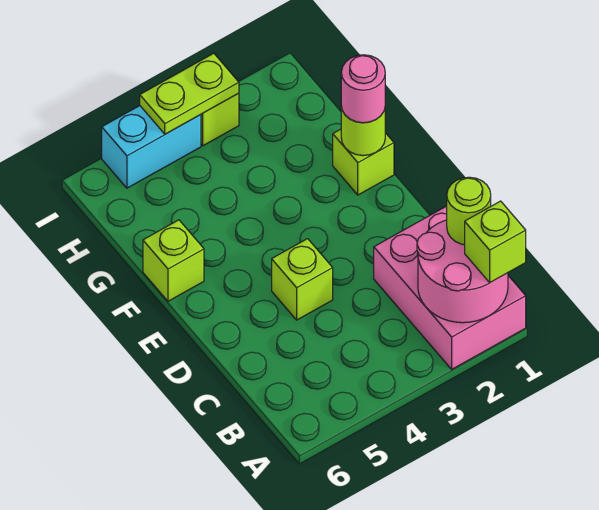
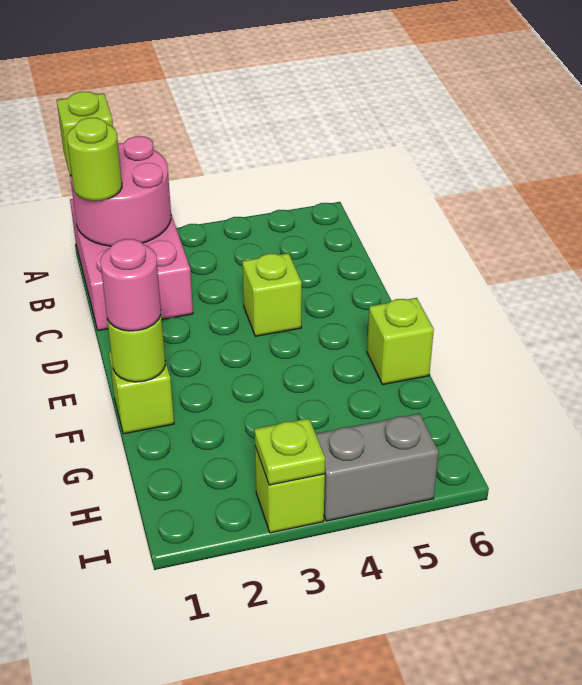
lime plate I3:I4 level 2 -> lime plate I3 level 2
cyan brick I4:I5 level 1 -> grey brick I4:I5 level 1

